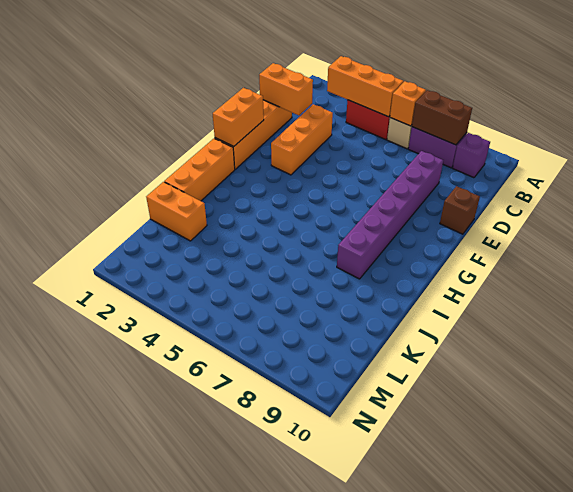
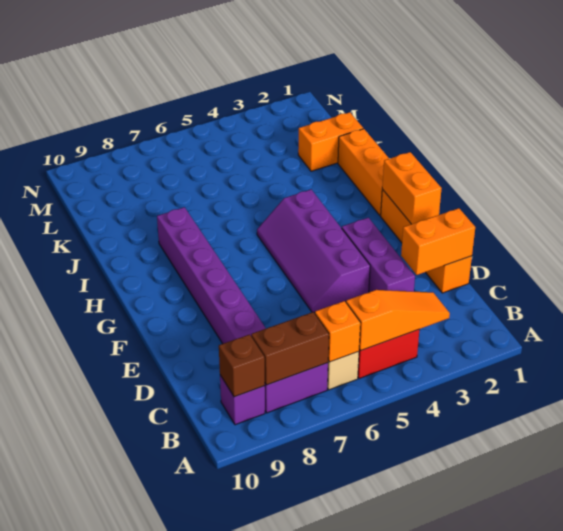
orange brick B3:B5 level 2 -> orange slope B3:B5 level 2 top 5
orange brick D3:F3 level 1 -> purple brick D3:F3 level 1
none -> purple slope E4:H5 level 1 top 4
brown brick E10 level 1 -> brown brick B9 level 2

